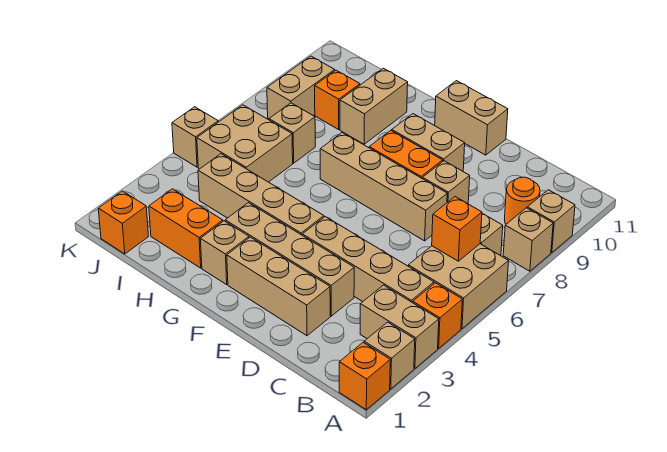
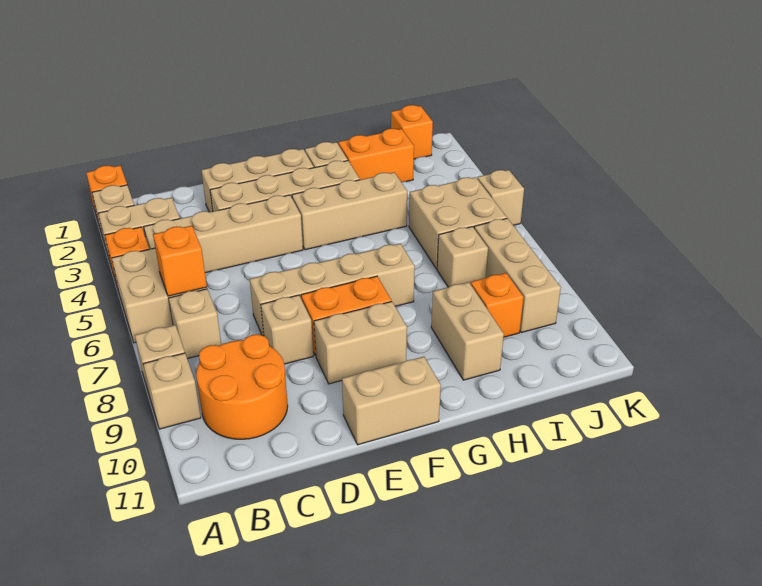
orange round brick B9 level 1 -> orange round brick B9:C10 level 1
tan brick F4:I4 level 1 -> tan brick F4:H4 level 1
tan brick J8:J9 level 1 -> tan brick J7:J9 level 1

